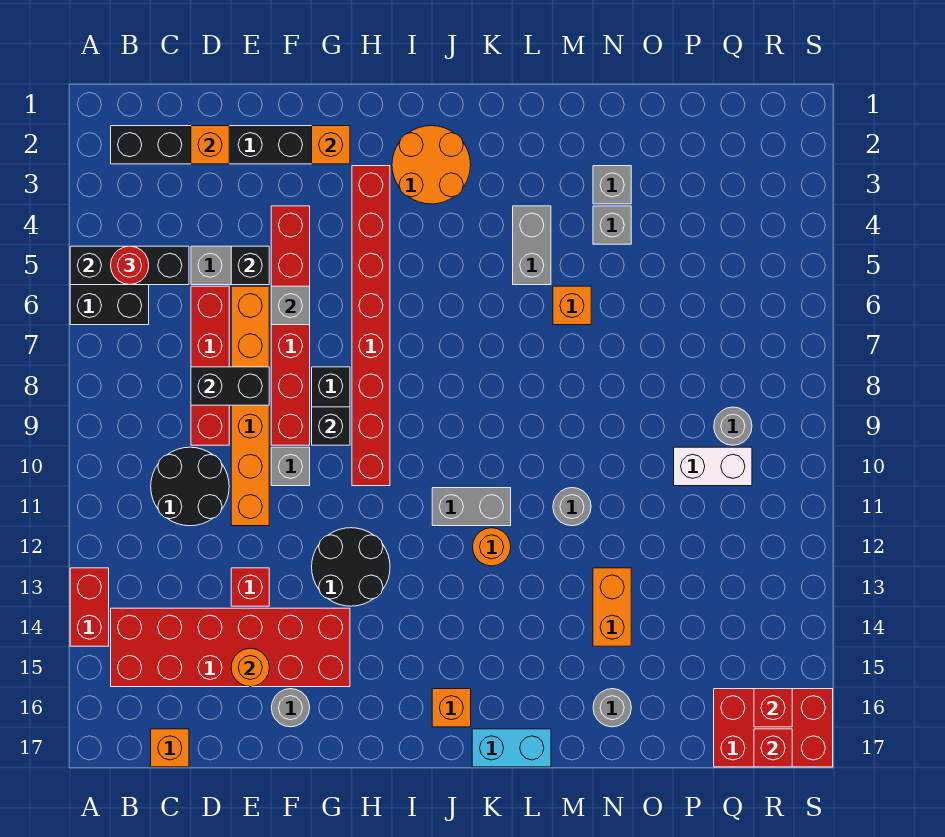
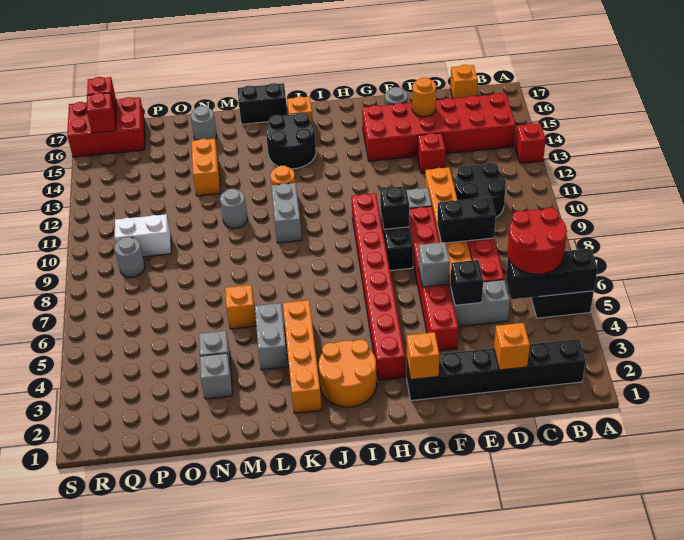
red brick A13:A14 level 1 -> red brick A13 level 1
red round brick B5 level 3 -> red round brick B5:C6 level 3
black round brick G12:H13 level 1 -> black round brick J14:K15 level 1
grey brick J11:K11 level 1 -> grey brick K10:K11 level 1
none -> orange brick K2:K5 level 1
cyan brick K17:L17 level 1 -> black brick K17:L17 level 1

